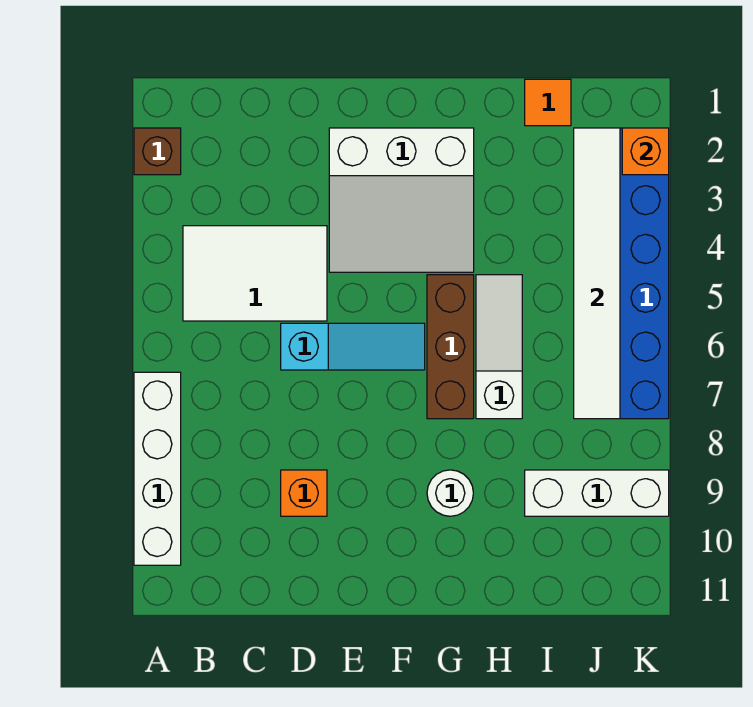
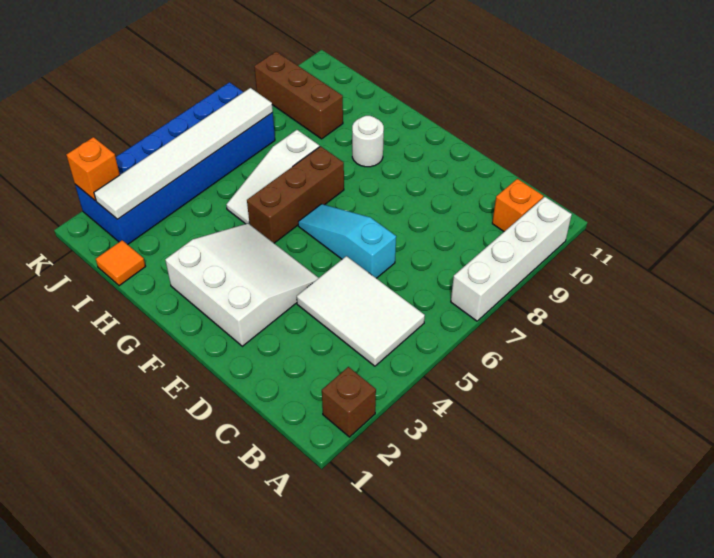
orange brick D9 level 1 -> orange brick B10 level 1
white brick I9:K9 level 1 -> brown brick I9:K9 level 1

